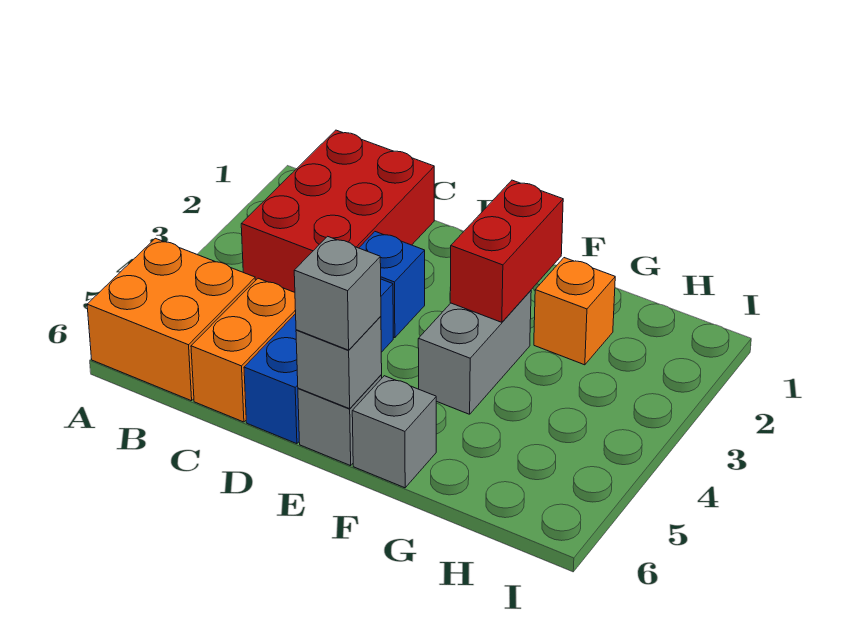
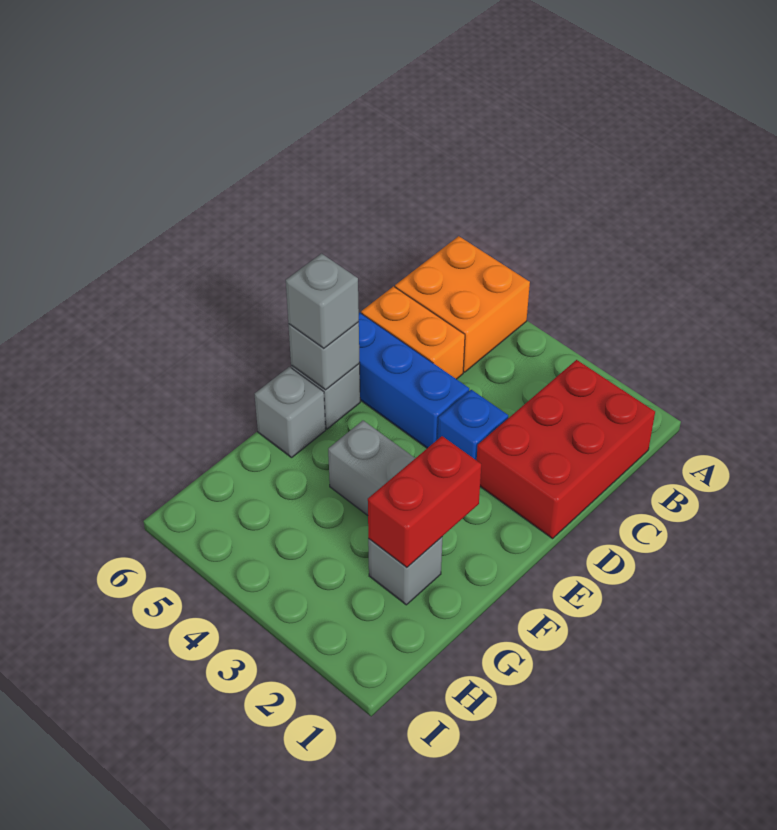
red brick B1:C3 level 1 -> red brick B1:D2 level 1
red brick F2:F3 level 2 -> red brick F2:G2 level 2
orange brick G2 level 1 -> grey brick G2 level 1

